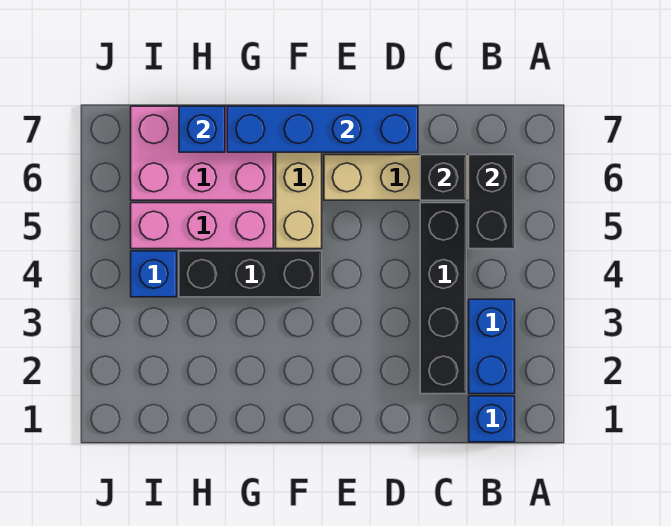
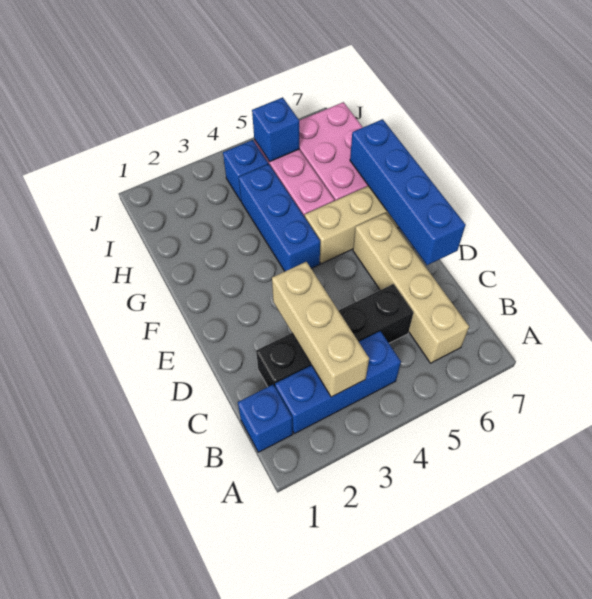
blue brick B2:B3 level 1 -> blue brick B2:B4 level 1
none -> tan brick B3:D3 level 2
black brick B5:B6 level 2 -> none
black brick C6 level 2 -> none
black brick F4:H4 level 1 -> blue brick F4:H4 level 1
blue brick H7 level 2 -> blue brick I5 level 2

